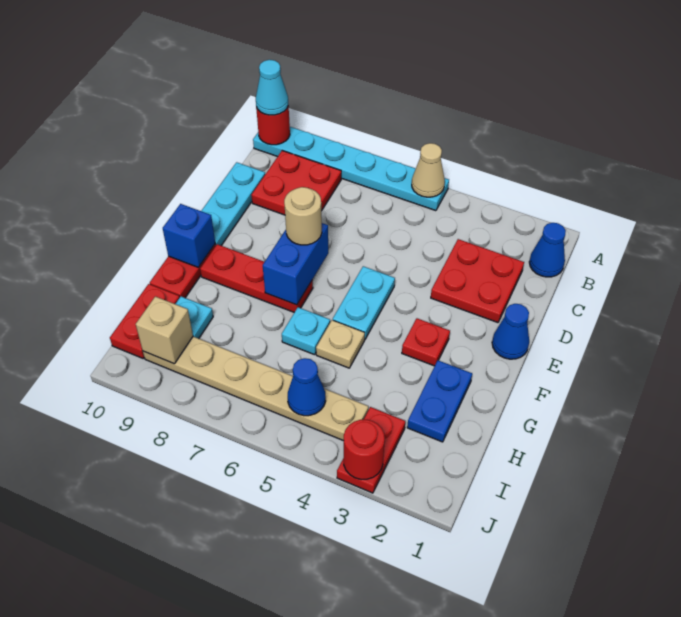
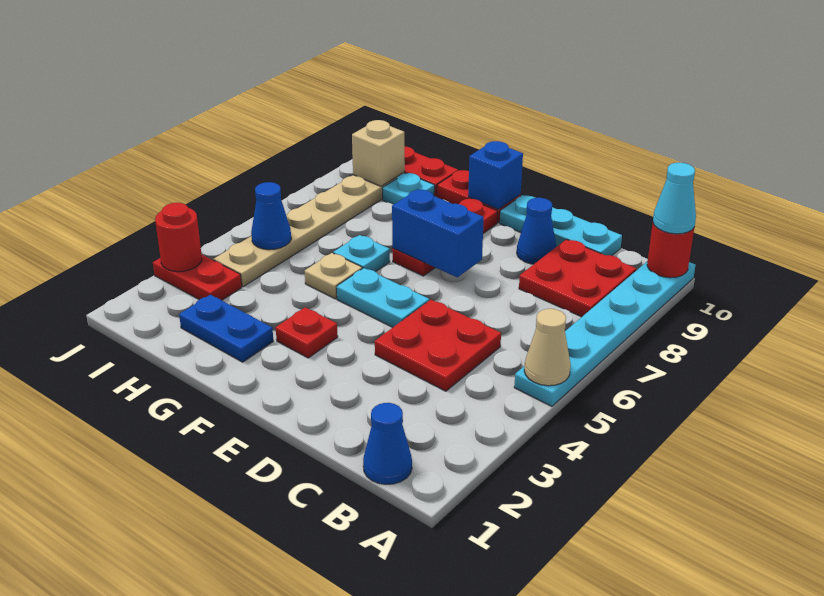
red plate C2:D3 level 1 -> red plate C4:D5 level 1
blue cone E1 level 1 -> blue cone D9 level 1
tan round brick E7 level 3 -> none

